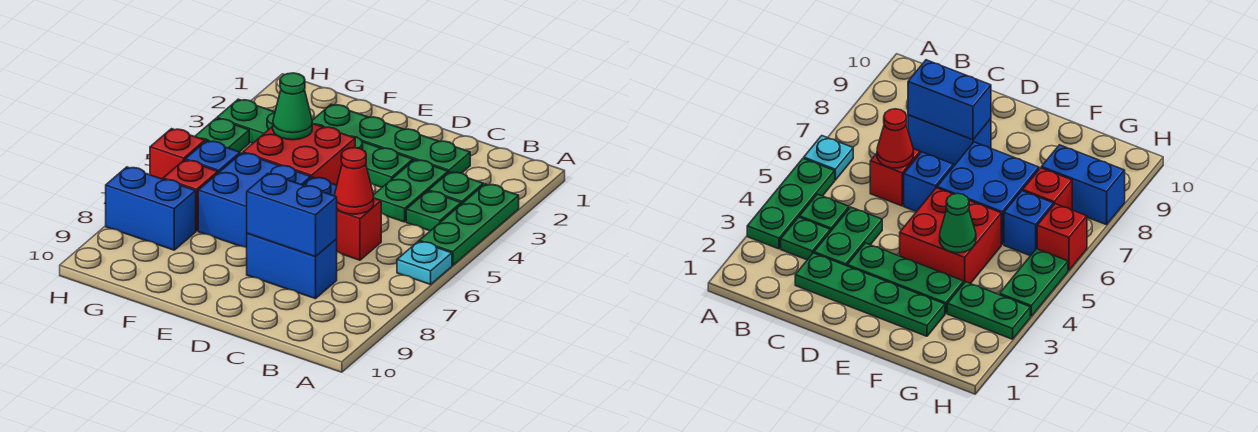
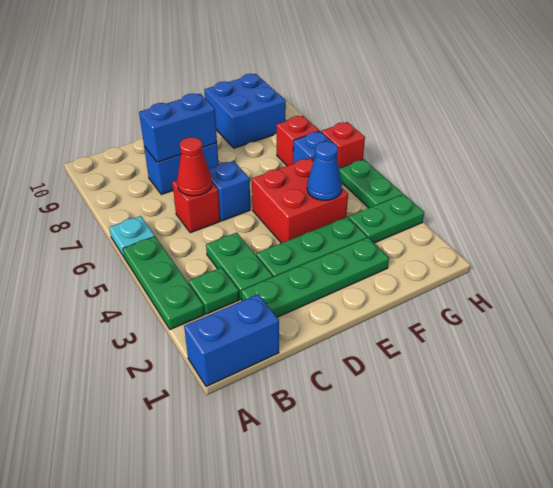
green plate B4 level 1 -> none
blue brick E6:F7 level 1 -> blue brick F9:G10 level 1
green cone F4 level 2 -> blue cone F4 level 2
blue brick G8:H8 level 1 -> blue brick A1:B1 level 1

